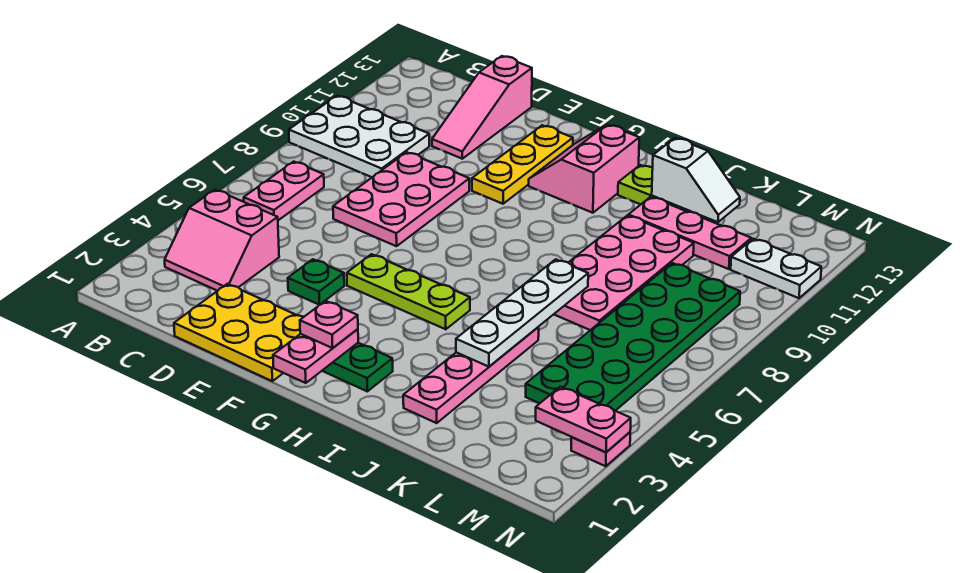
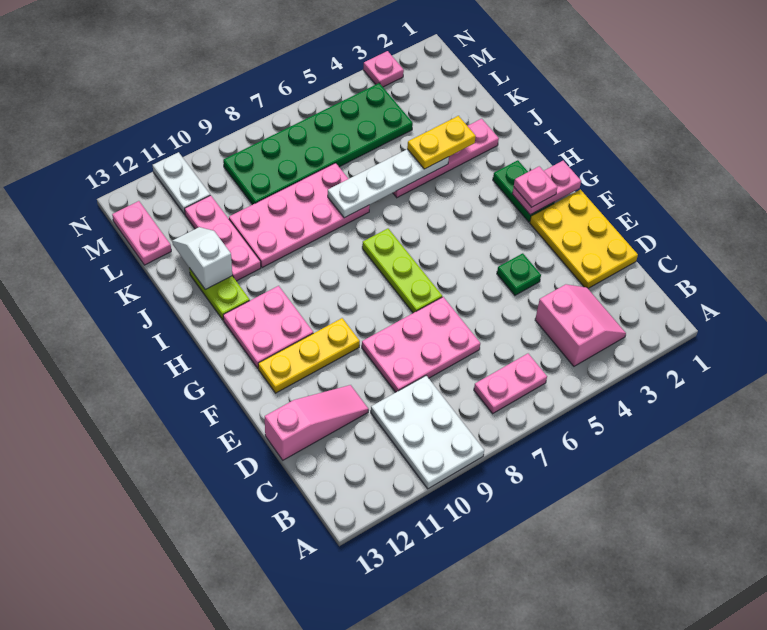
lime plate F5:H5 level 1 -> lime plate F7:H7 level 1
pink slope G11:H12 level 1 top H -> pink plate G11:H12 level 1
none -> yellow plate J3:J4 level 3
pink plate M3:N3 level 2 -> pink plate L13:M13 level 1

